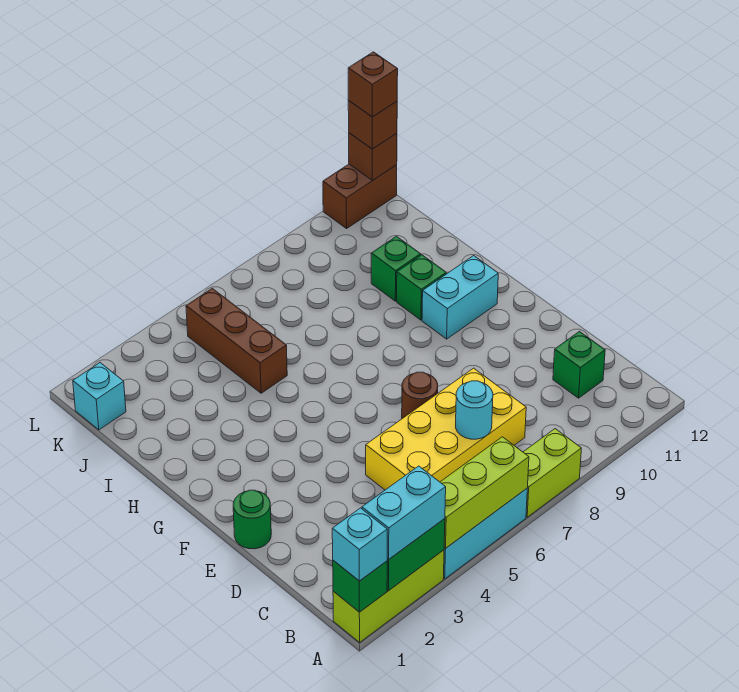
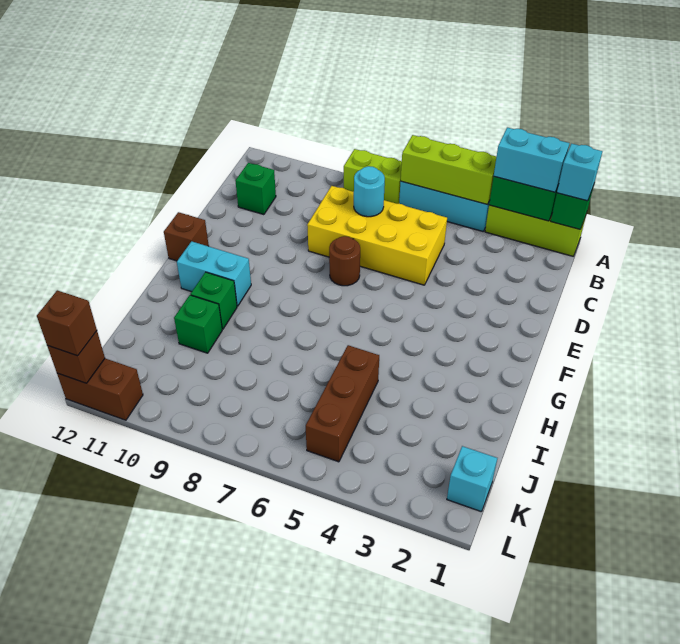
green round brick E1 level 1 -> none
brown brick L12 level 4 -> brown brick F12 level 1

